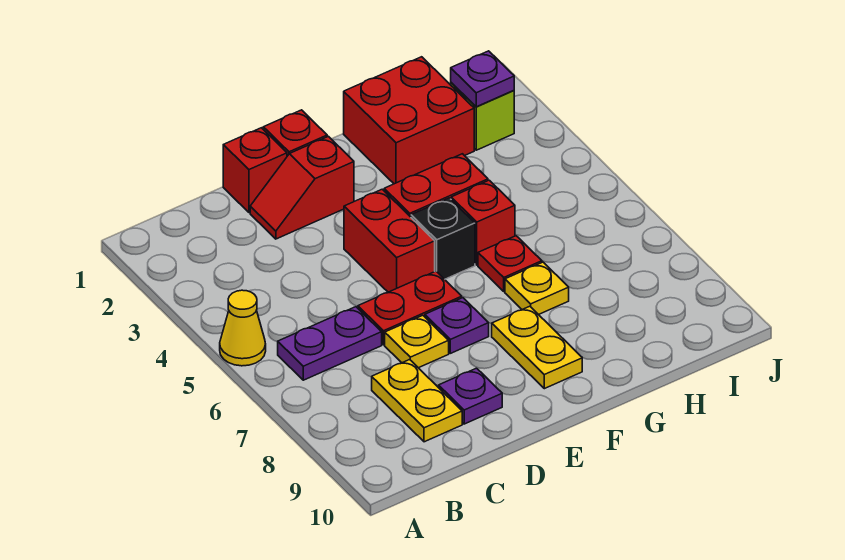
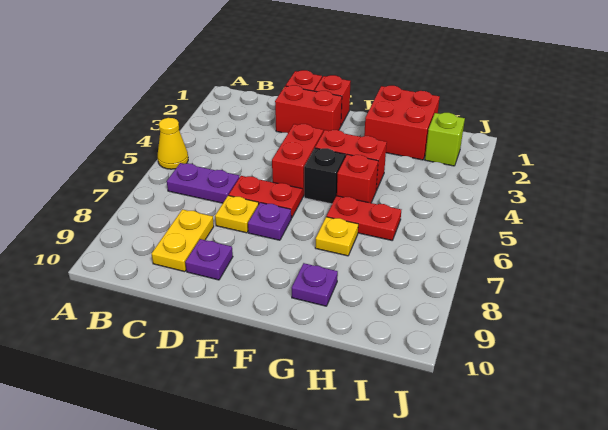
red slope D2:E2 level 1 top E -> red brick D2:E2 level 1
yellow plate F8:F9 level 1 -> none
red plate G6 level 1 -> red plate G6:H6 level 1
purple plate I2 level 2 -> purple plate G9 level 1

